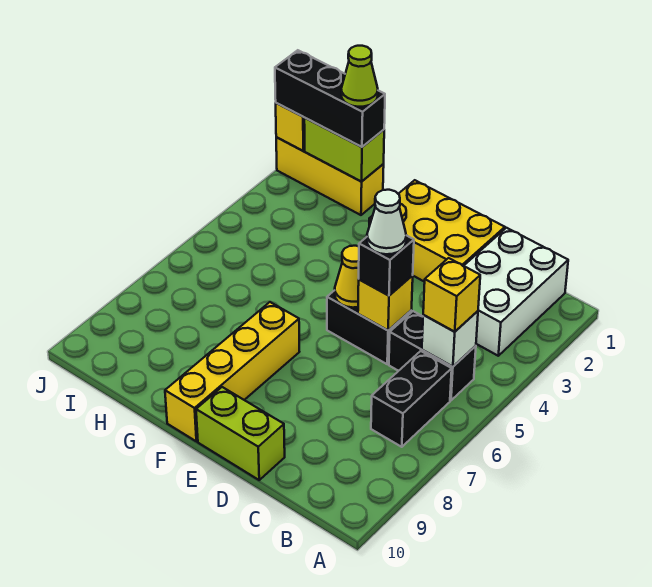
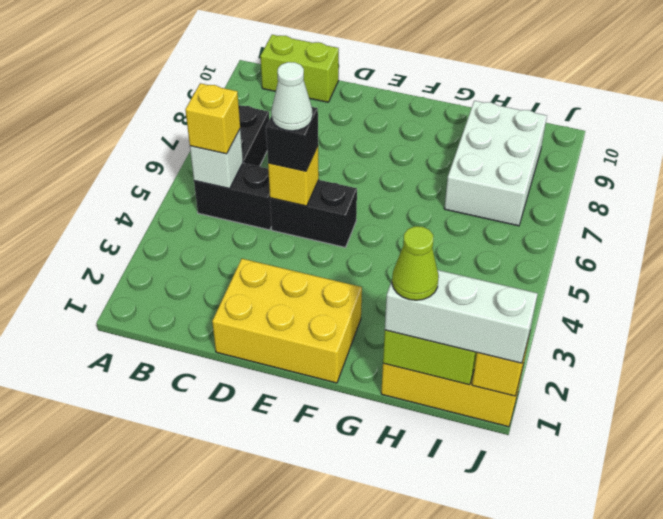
white brick B1:C3 level 1 -> white brick H7:I9 level 1
lime brick D10:E10 level 1 -> lime brick B10:C10 level 1
yellow cone E5 level 2 -> none
yellow brick F7:F10 level 1 -> none
black brick H1:J1 level 3 -> white brick H1:J1 level 3

